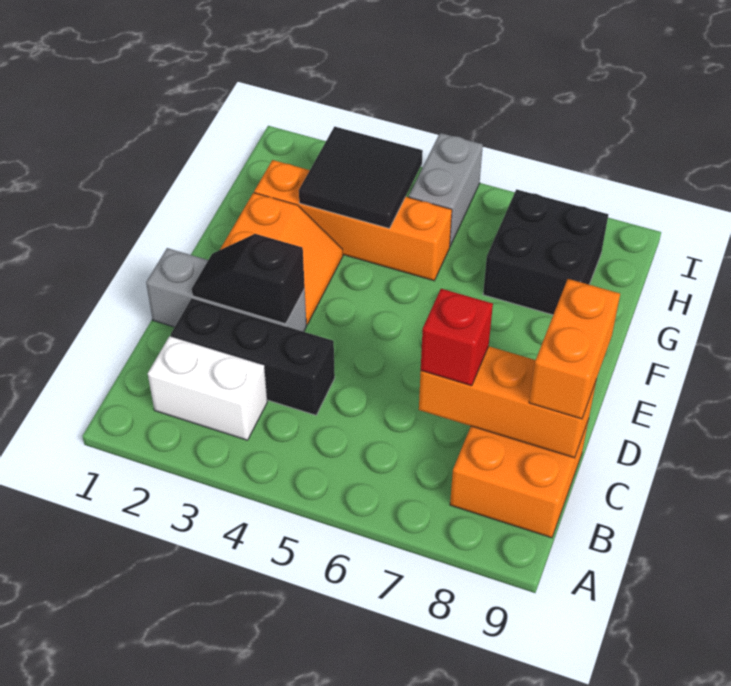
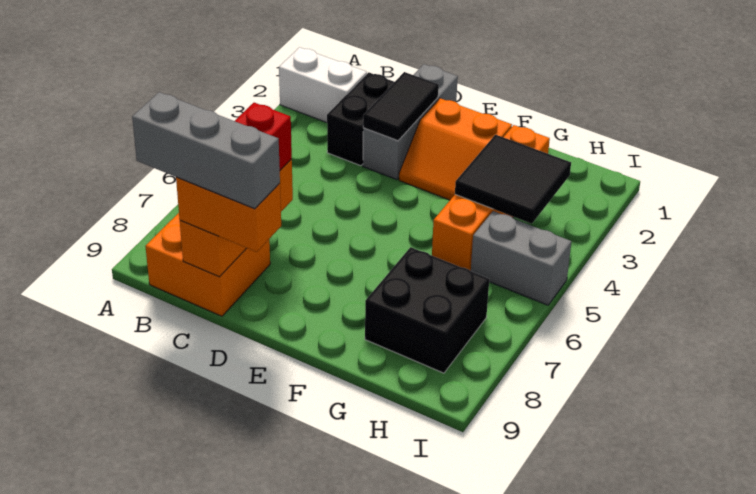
white brick B2:B3 level 1 -> white brick A2:B2 level 1
none -> grey brick B9:D9 level 4
black brick C2:C4 level 1 -> black brick C2:C3 level 1
black slope D2:D3 level 2 top 3 -> black tile D2:D3 level 2

